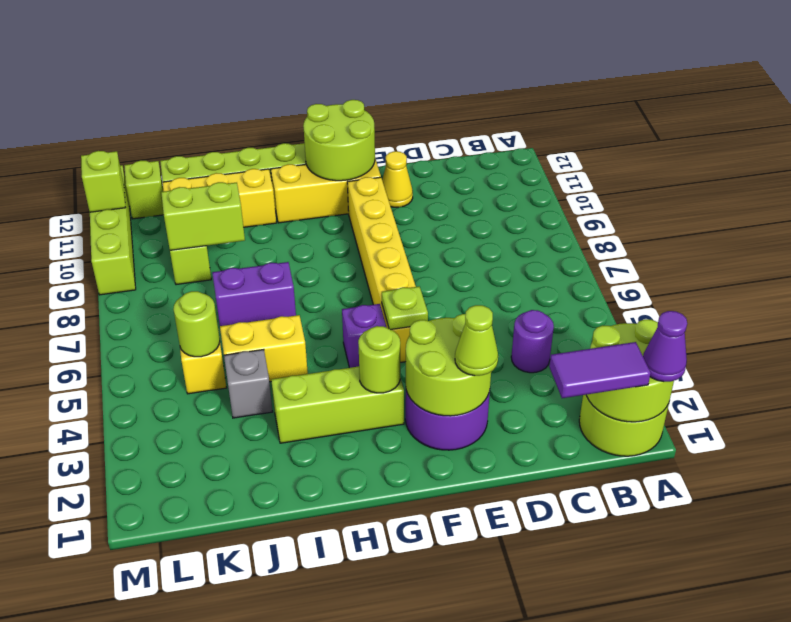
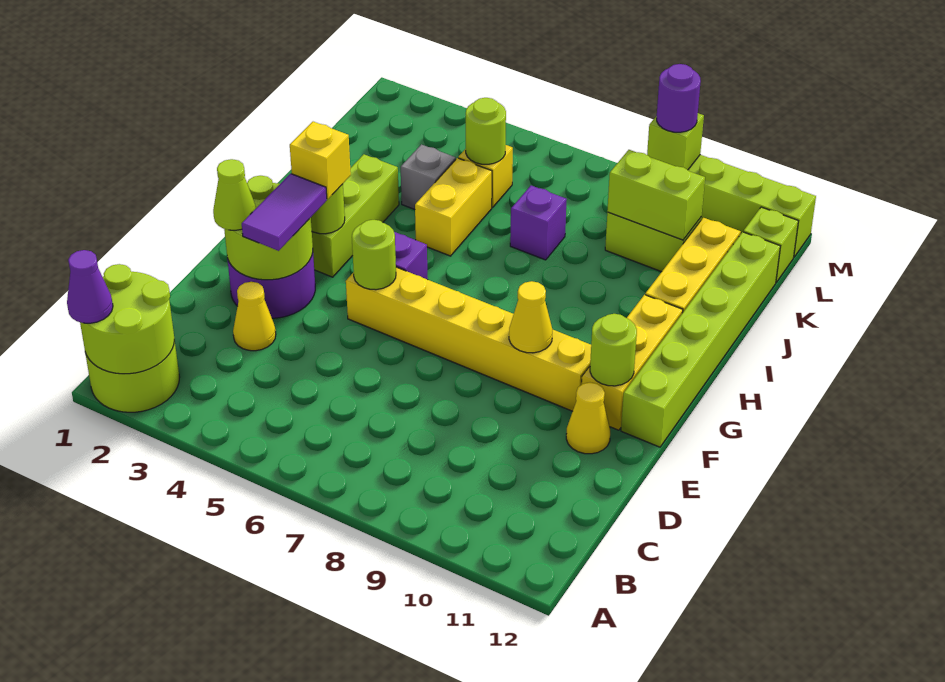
purple tile B1:C1 level 3 -> purple tile E3:F3 level 3
purple round brick C4 level 1 -> purple round brick M9 level 3
none -> yellow cone D3 level 1
lime plate F5 level 2 -> lime round brick F5 level 2
none -> yellow cone F9 level 2
lime round brick F11:G12 level 2 -> lime round brick F11 level 2
none -> yellow brick G3 level 3
purple brick I7:J7 level 1 -> purple brick J7 level 1
lime brick J9:K9 level 2 -> lime brick K9:K10 level 2
lime brick M11 level 2 -> lime brick M9 level 2

